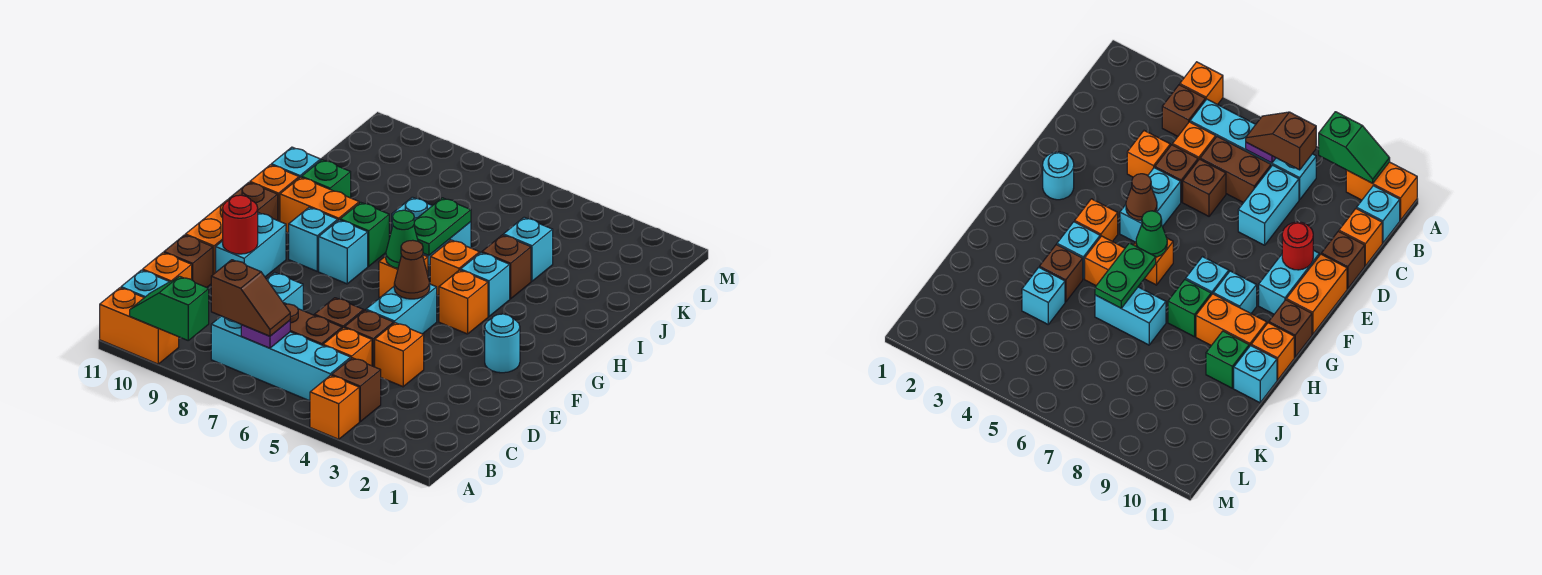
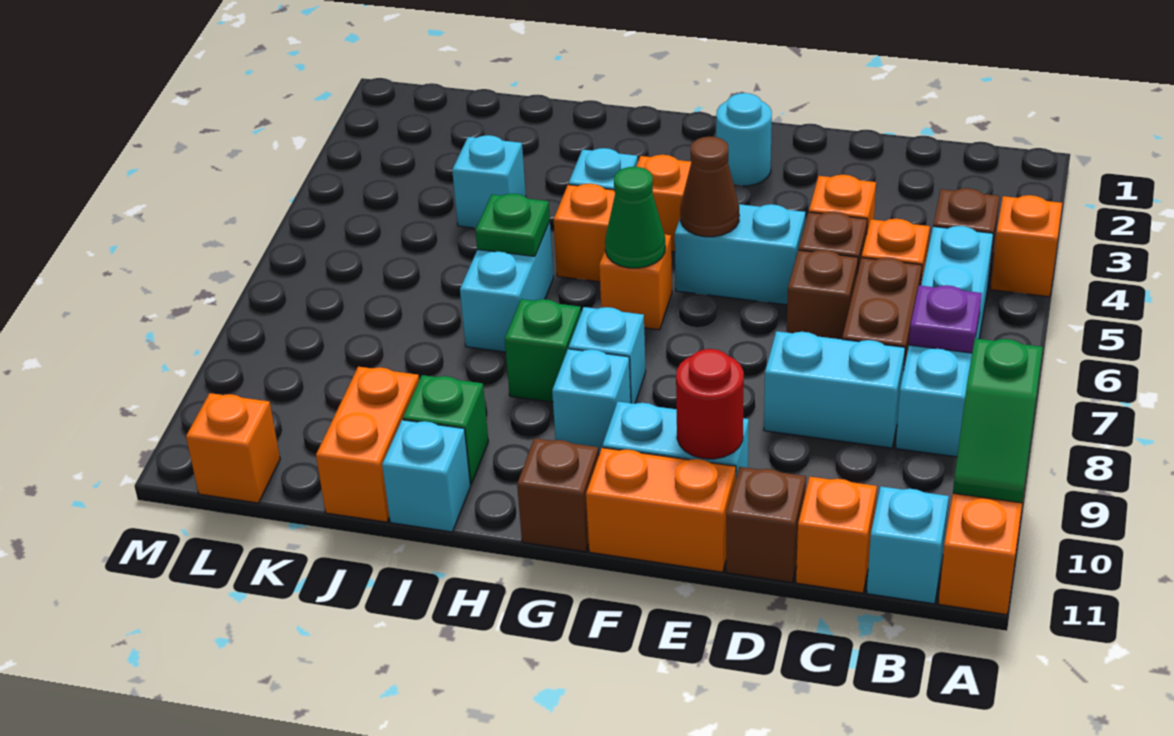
brown slope B7:B8 level 3 top 8 -> none
green plate H6:I6 level 2 -> green plate I6 level 2
orange brick H9:H10 level 1 -> orange brick J10:J11 level 1
orange brick H11 level 1 -> orange brick L11 level 1
brown brick I4 level 1 -> none

